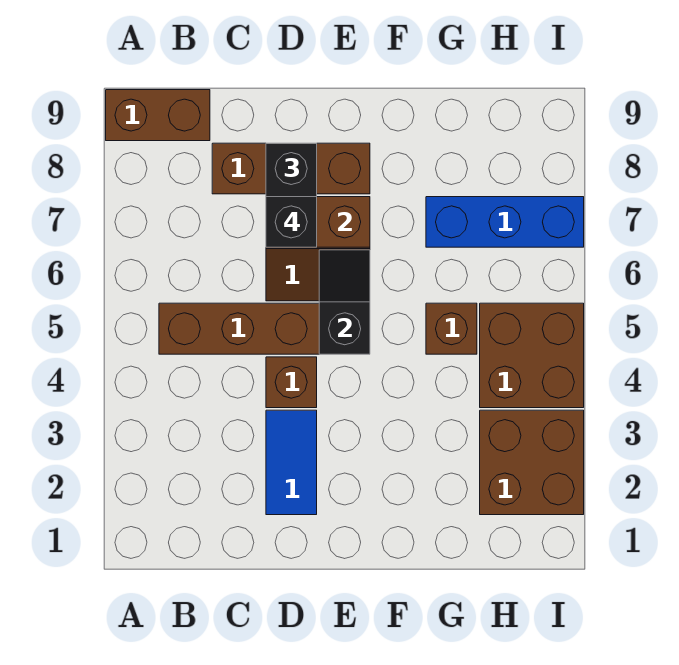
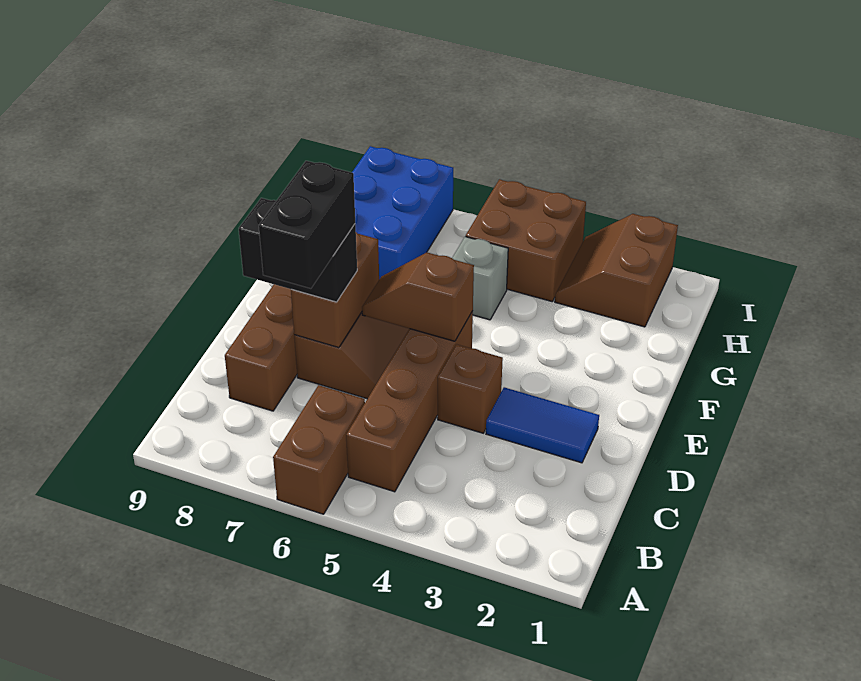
brown brick A9:B9 level 1 -> brown brick A6:B6 level 1
black brick D7 level 4 -> black brick C7:D7 level 4
black slope E5:E6 level 2 top 5 -> brown slope E5:E6 level 2 top 5
brown brick G5 level 1 -> grey brick G5 level 1
blue brick G7:I7 level 1 -> blue brick G7:I8 level 1
brown brick H2:I3 level 1 -> brown slope H2:I3 level 1 top 2

